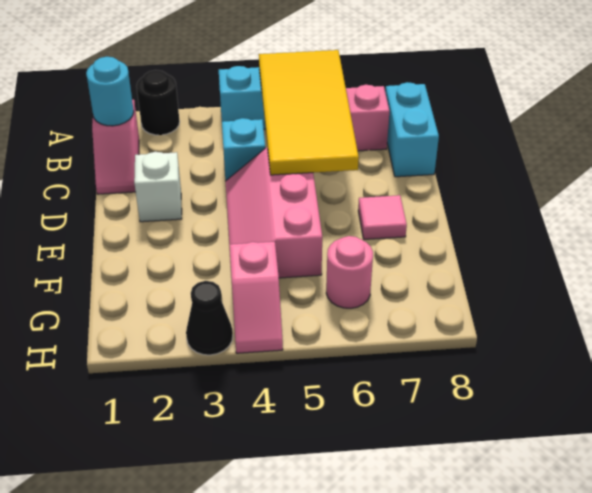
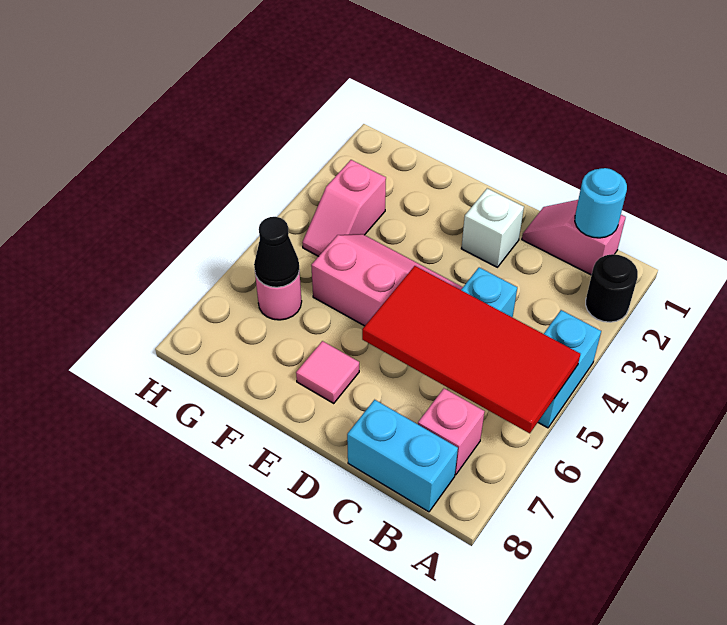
yellow tile A5:D6 level 2 -> red tile A5:D6 level 2
pink slope G4:H4 level 1 top G -> pink slope G3:G4 level 1 top 3
black cone H3 level 1 -> black cone G6 level 2

